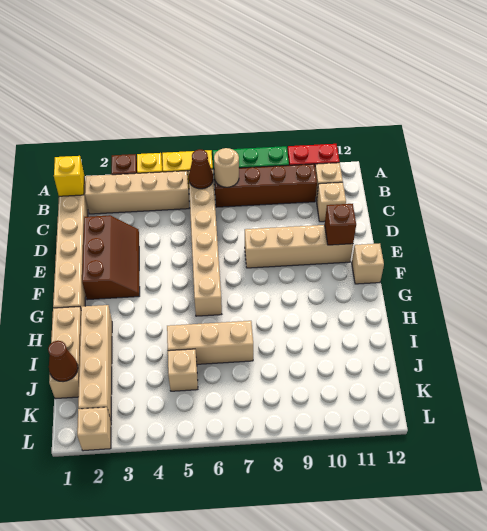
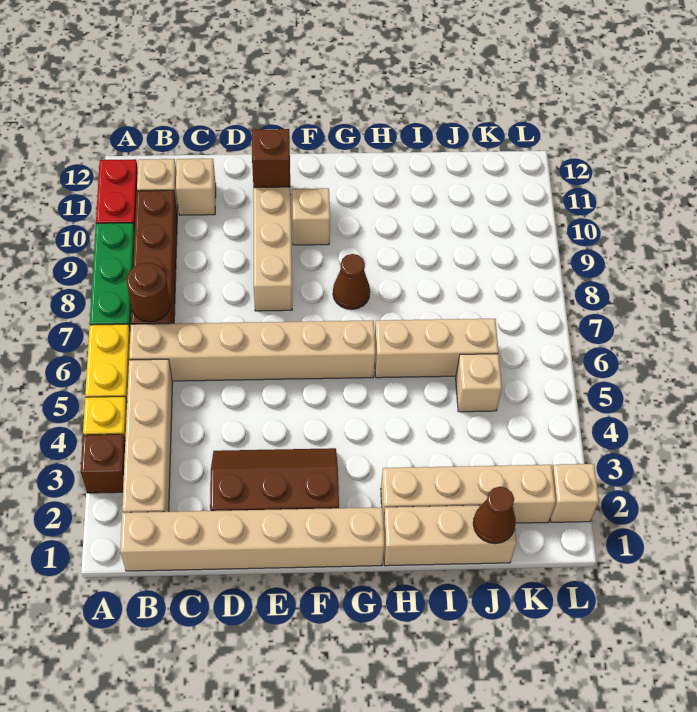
yellow brick B1 level 2 -> none
brown cone B6 level 2 -> brown cone G8 level 1
tan round brick B7 level 2 -> brown round brick B7 level 2
tan brick F12 level 1 -> tan brick F10 level 1
tan brick I5:I7 level 1 -> tan brick H6:J6 level 1

